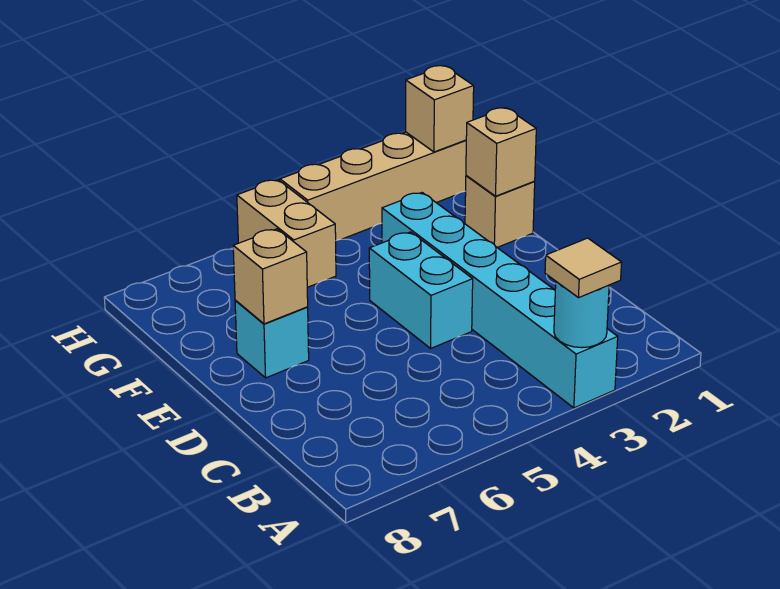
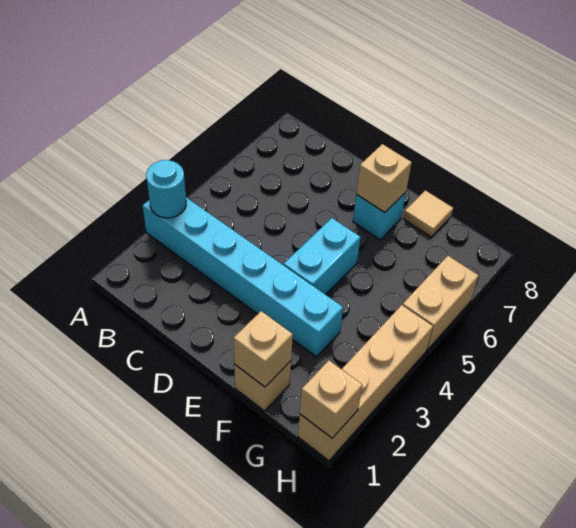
tan tile A3 level 3 -> tan tile F8 level 1
cyan brick D4:E4 level 1 -> cyan brick E4:E5 level 1
tan brick G5:H5 level 1 -> tan brick H5:H6 level 1

